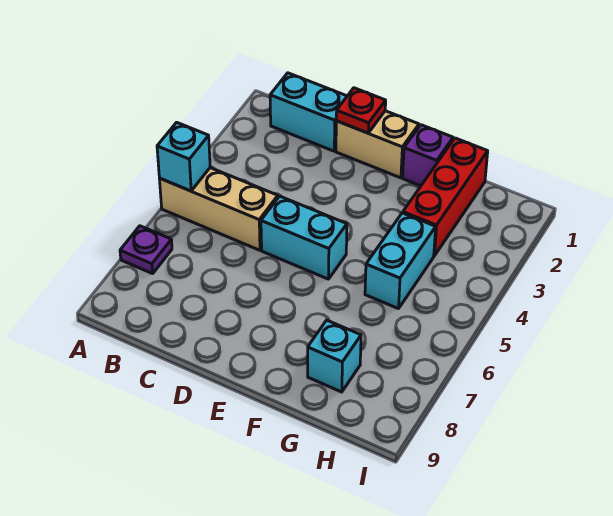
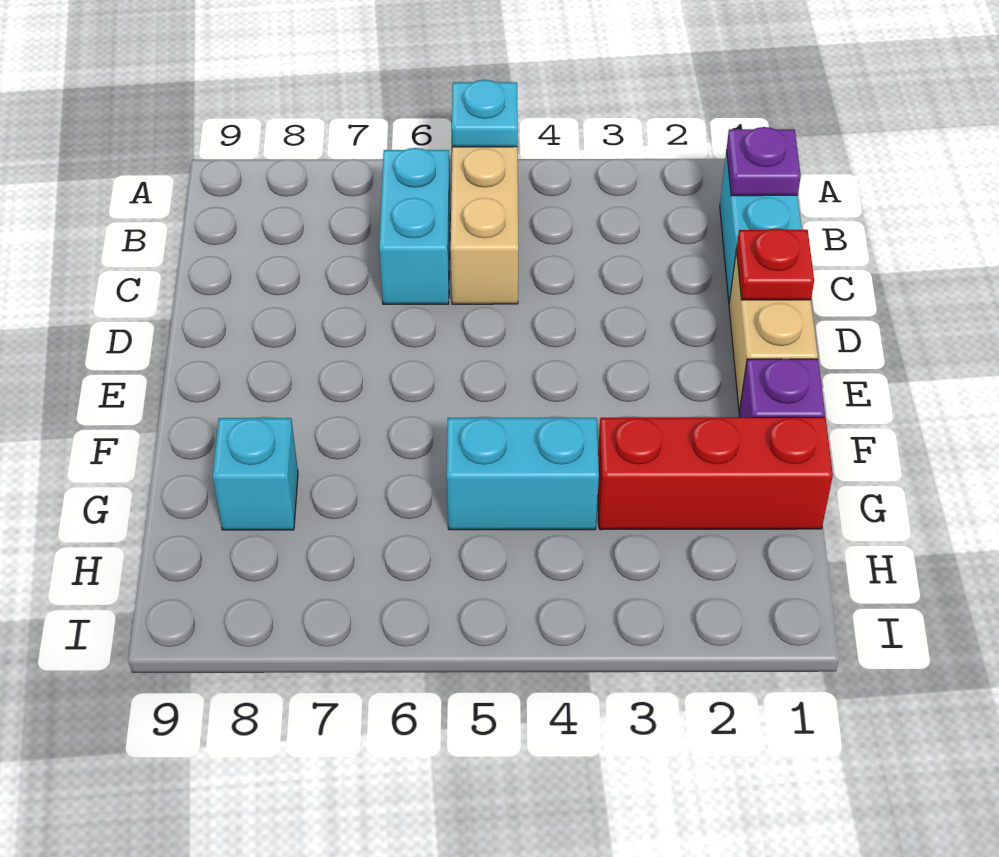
cyan brick A5 level 2 -> cyan plate A5 level 2
purple plate A7 level 1 -> purple plate B1 level 2
cyan brick D5:E5 level 1 -> cyan brick B6:C6 level 1

